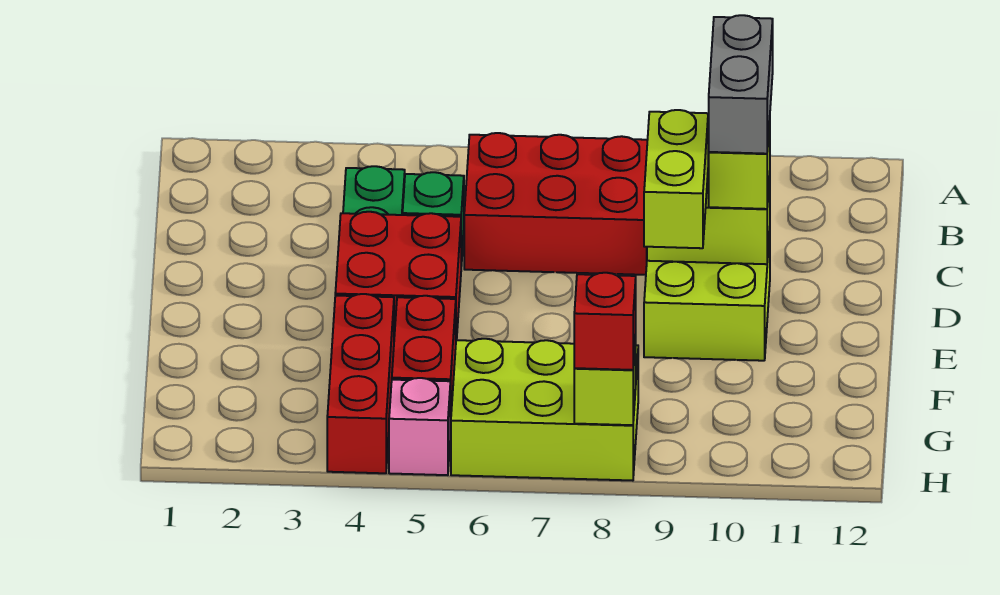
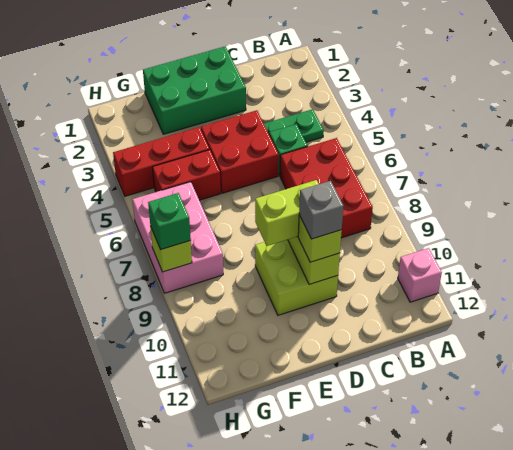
grey brick C10:D10 level 4 -> grey brick D10 level 4
none -> green brick D1:F2 level 1
lime brick G6:H8 level 1 -> pink brick G6:H8 level 1
pink brick H5 level 1 -> pink brick A11 level 1
red brick H8 level 3 -> green brick H8 level 3

